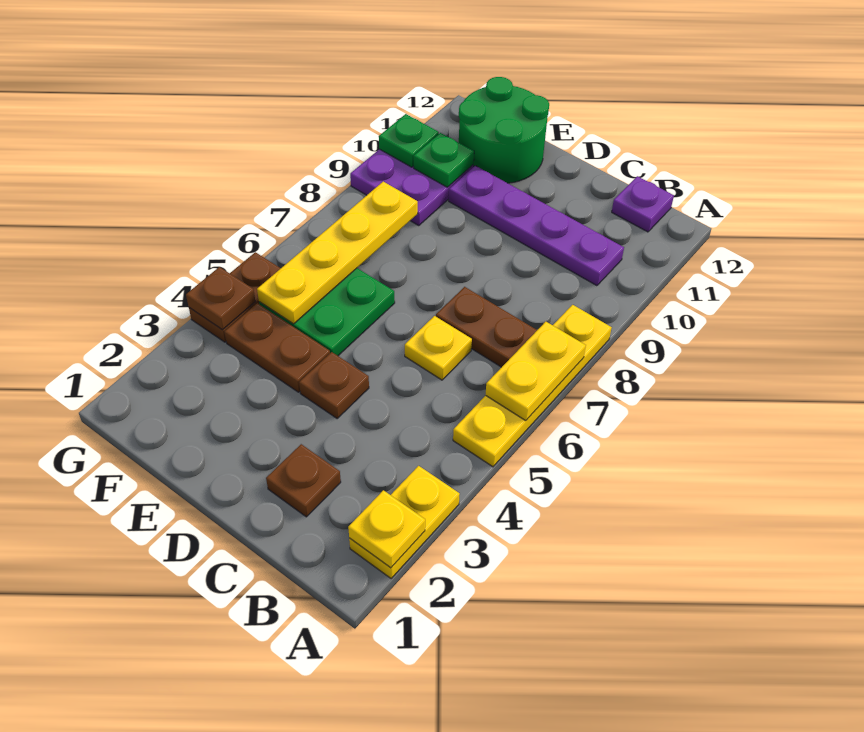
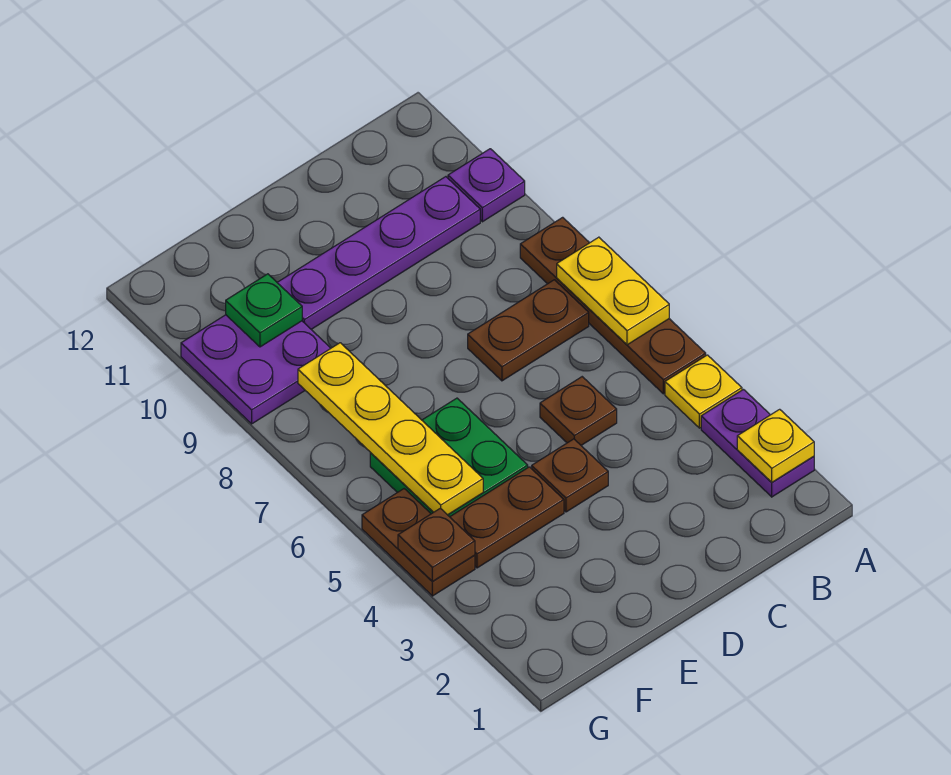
yellow plate A2:A3 level 1 -> purple plate A2:A3 level 1
yellow plate A5:A8 level 1 -> brown plate A5:A8 level 1
purple plate B12 level 1 -> purple plate A10 level 1
brown plate C2 level 1 -> brown plate C5 level 1
yellow plate C6 level 1 -> yellow plate A4 level 1
green round brick E11:F12 level 1 -> none
green plate G10 level 2 -> none

